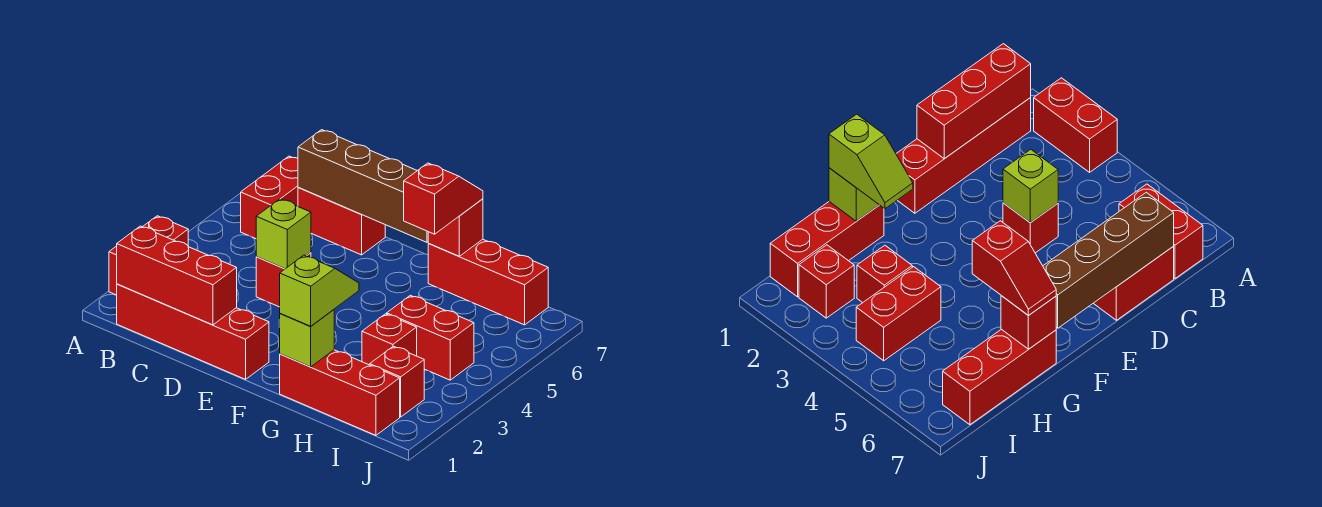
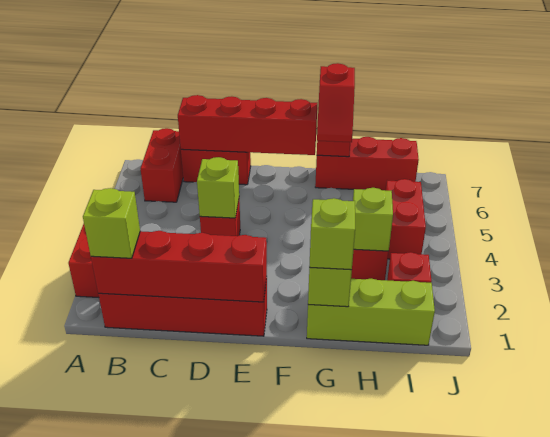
red brick B1:D1 level 2 -> red brick B1:E1 level 2
none -> lime brick B1 level 3
brown brick C7:F7 level 2 -> red brick C7:F7 level 2
red brick G1:I1 level 1 -> lime brick G1:I1 level 1
red slope G6:G7 level 3 top 6 -> red slope G6:G7 level 3 top 7
none -> lime brick H3 level 2
red brick H4:I4 level 1 -> red brick I4:I5 level 1

